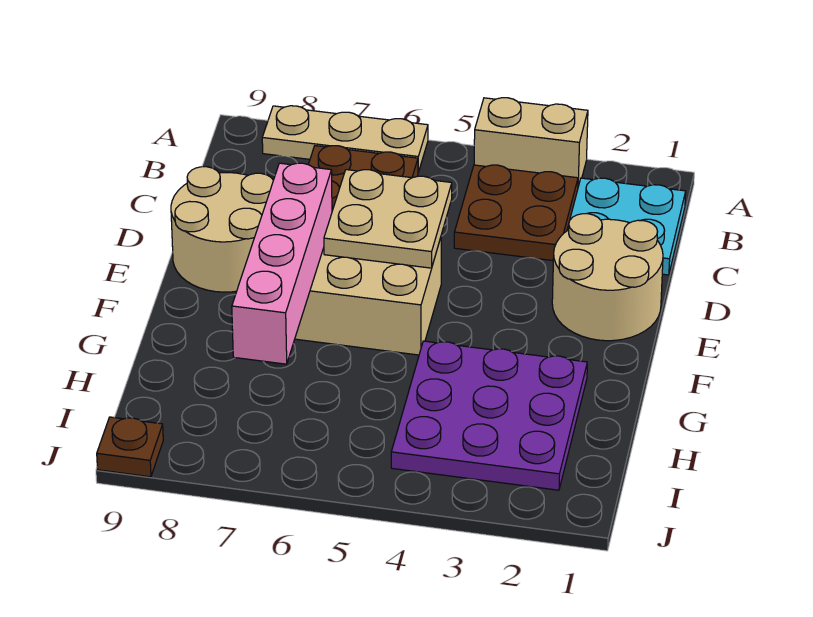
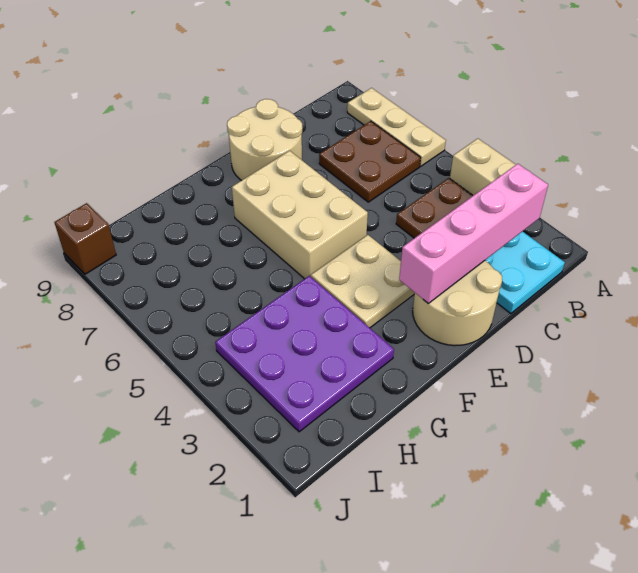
tan plate D5:E6 level 2 -> tan plate E3:F4 level 1
pink brick E7:H7 level 2 -> pink brick B2:E2 level 2
brown plate J9 level 1 -> brown brick J9 level 1

